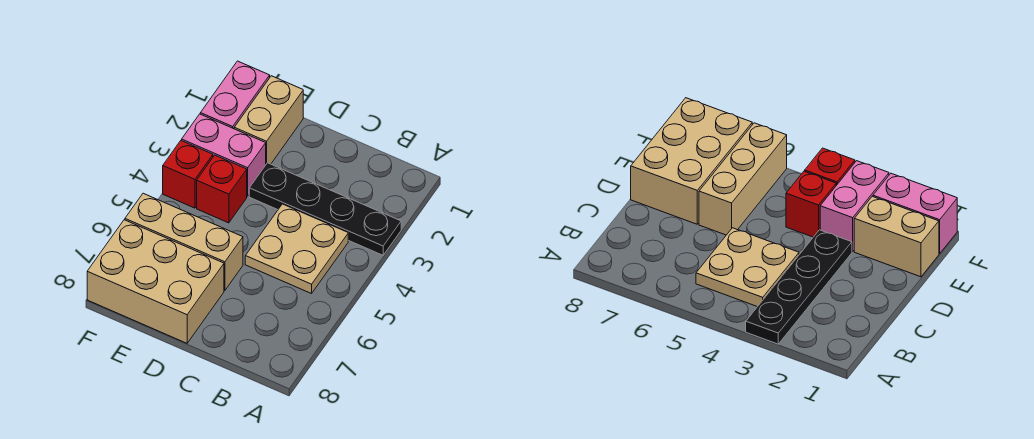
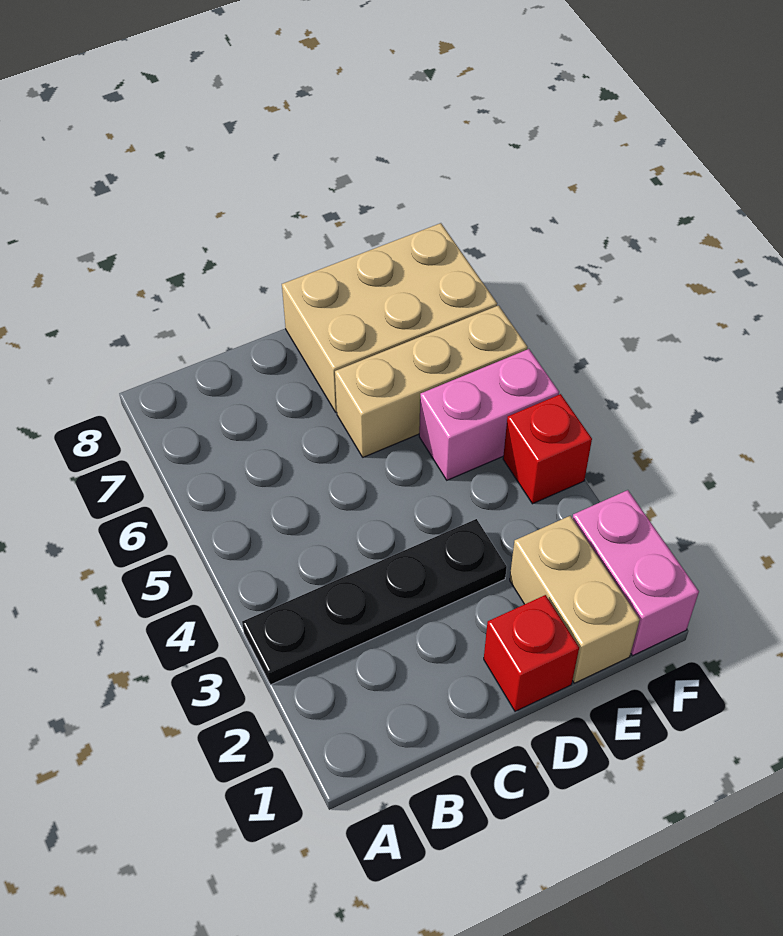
tan plate B4:C5 level 1 -> none
pink brick E3:F3 level 1 -> pink brick E5:F5 level 1
red brick E4 level 1 -> red brick D1 level 1

